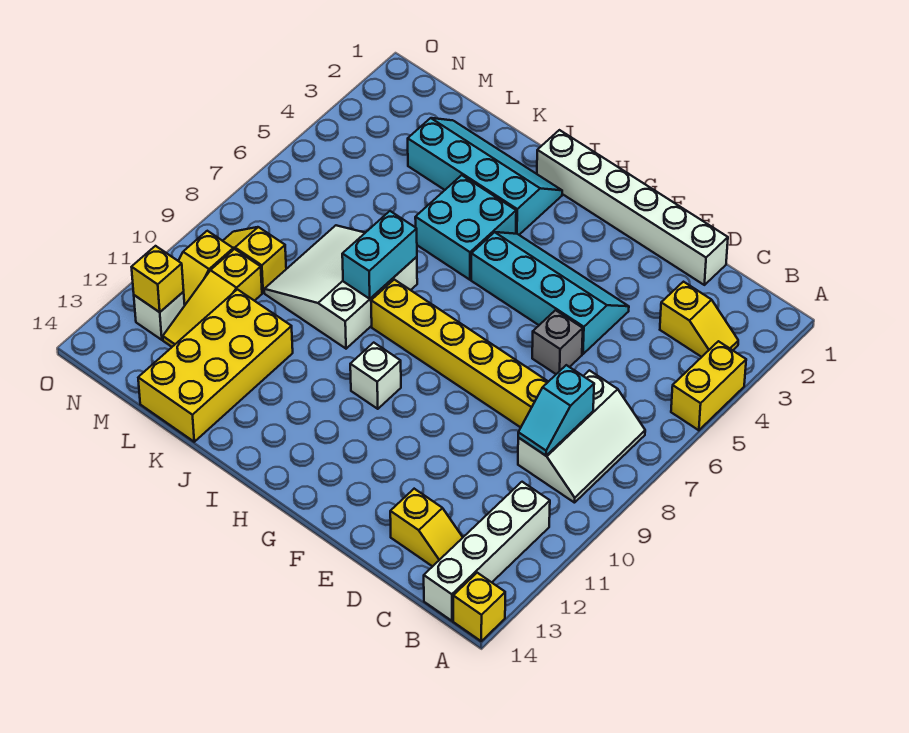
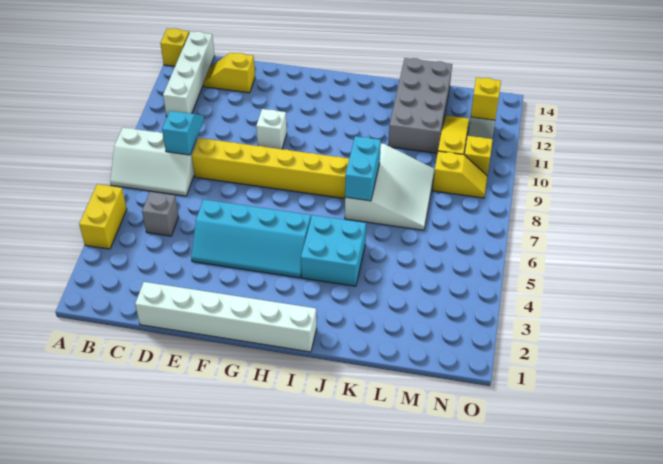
yellow slope B3:C3 level 1 top C -> none
white slope B7:C9 level 1 top C -> white slope A7:C8 level 1 top 8
grey brick E6 level 1 -> grey brick C5 level 1
white brick H10 level 1 -> white brick F10 level 1
cyan slope I2:L3 level 1 top 3 -> none
yellow brick K11:L14 level 1 -> grey brick K11:L14 level 1

